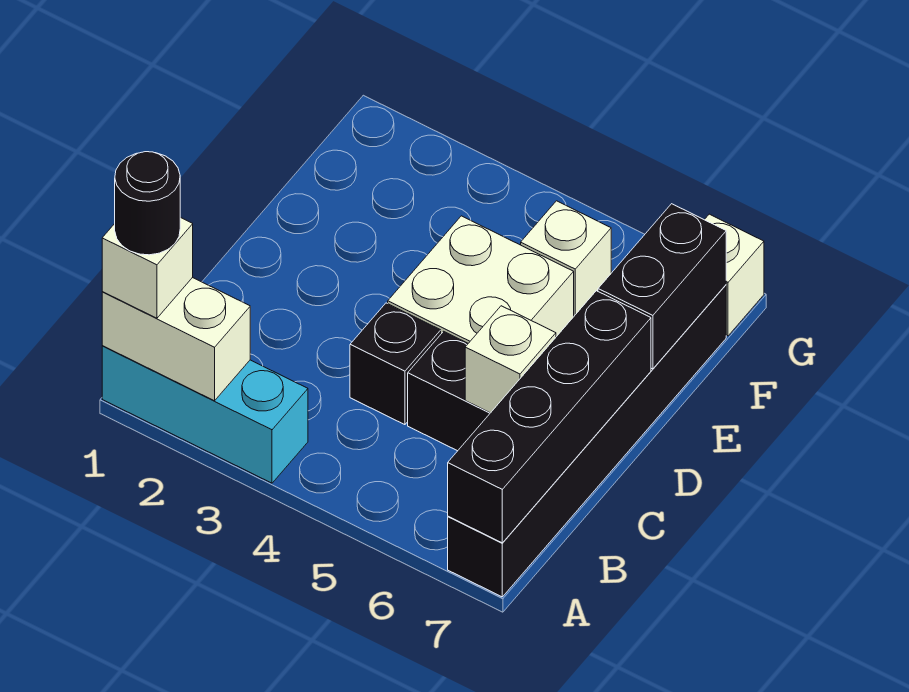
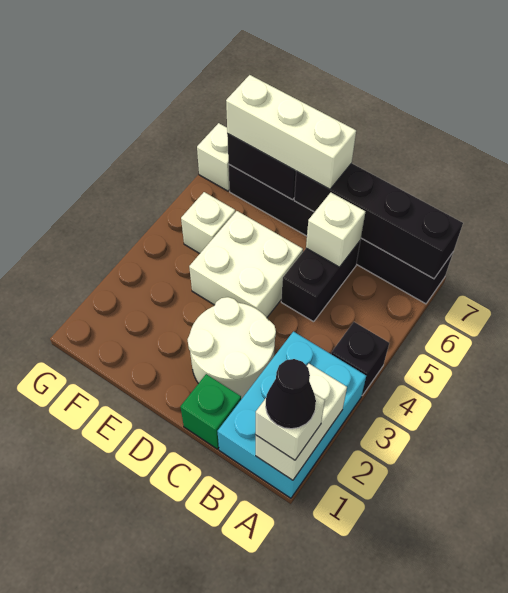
cyan brick A1:A3 level 1 -> cyan brick A1:B3 level 1
black round brick A1 level 4 -> black cone A1 level 4
none -> green brick C1 level 1
none -> white round brick C2:D3 level 1
black brick C4 level 1 -> black brick A4 level 1
none -> white brick D7:F7 level 3

